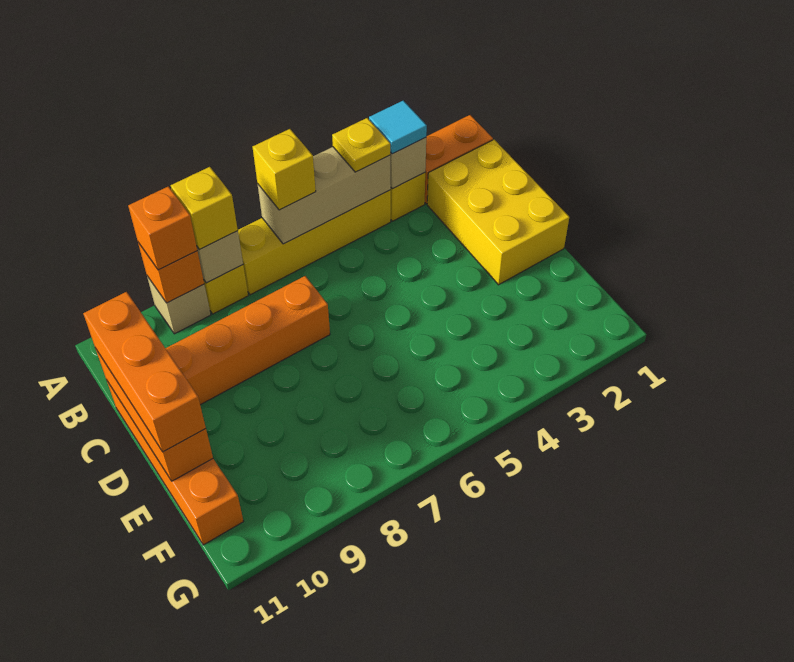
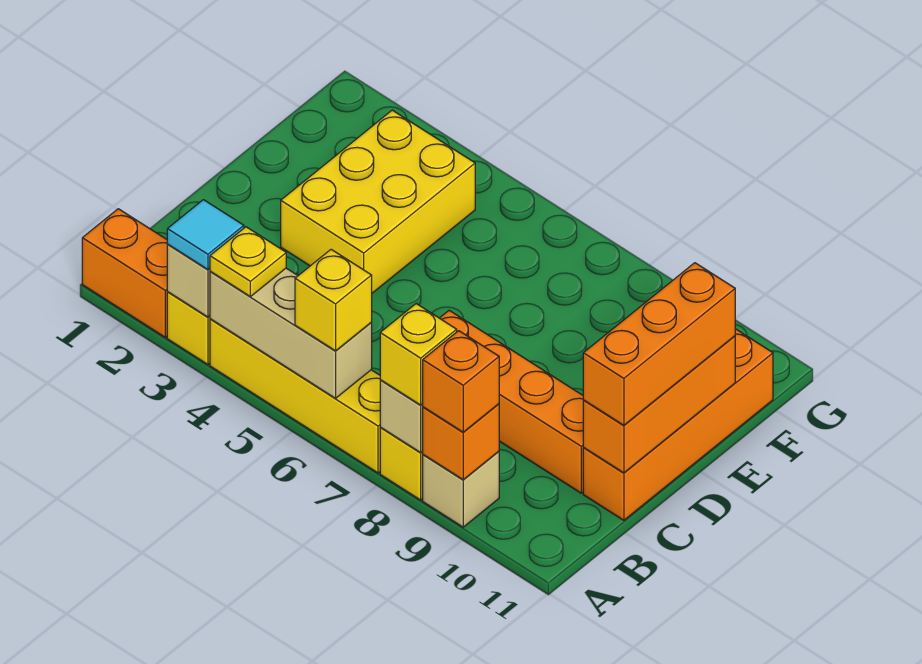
yellow brick B1:D2 level 1 -> yellow brick D3:F4 level 1

